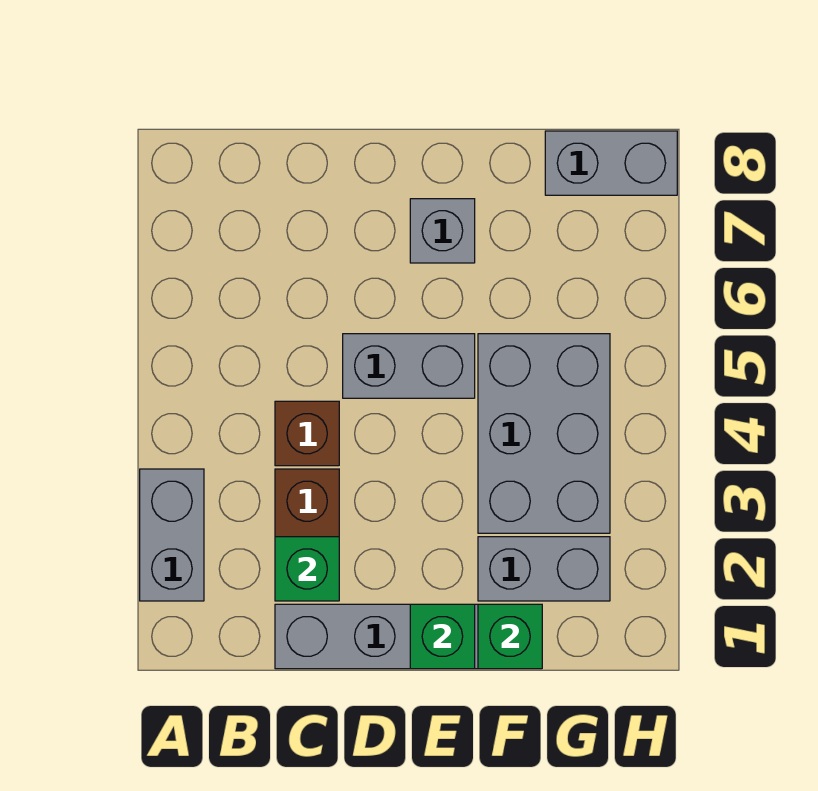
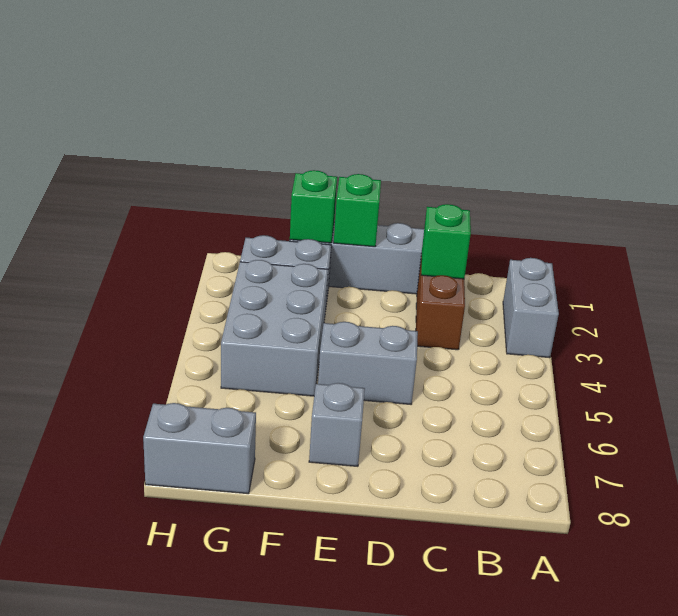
brown brick C4 level 1 -> none

